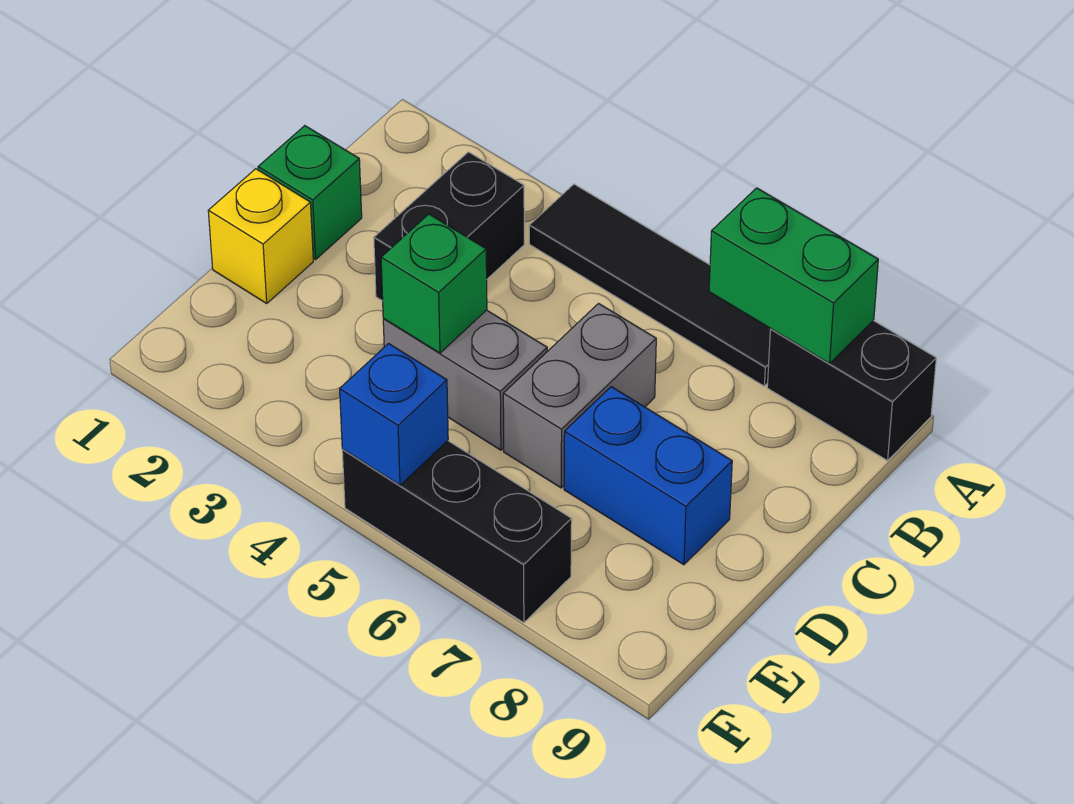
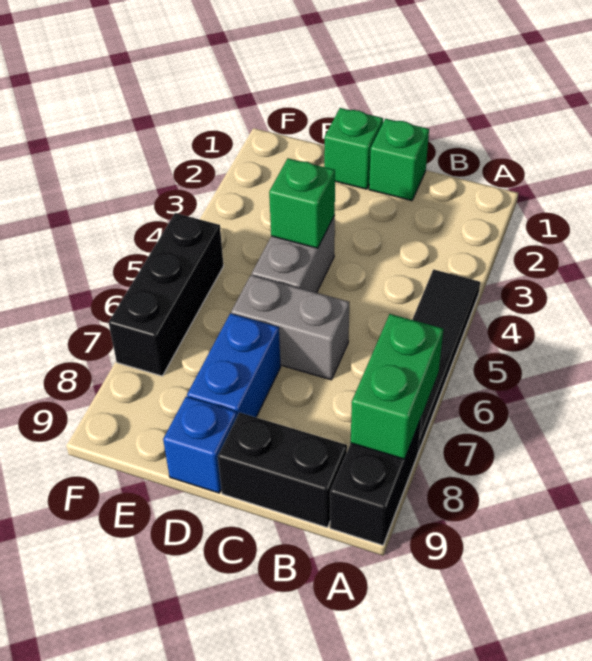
black brick B3:C3 level 1 -> black brick B9:C9 level 1
yellow brick D1 level 1 -> green brick D1 level 1
blue brick F5 level 2 -> blue brick D9 level 1

